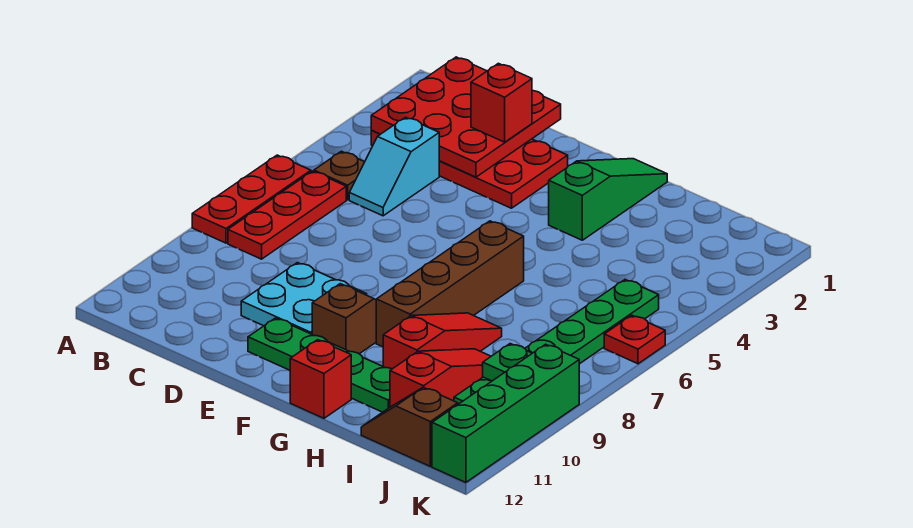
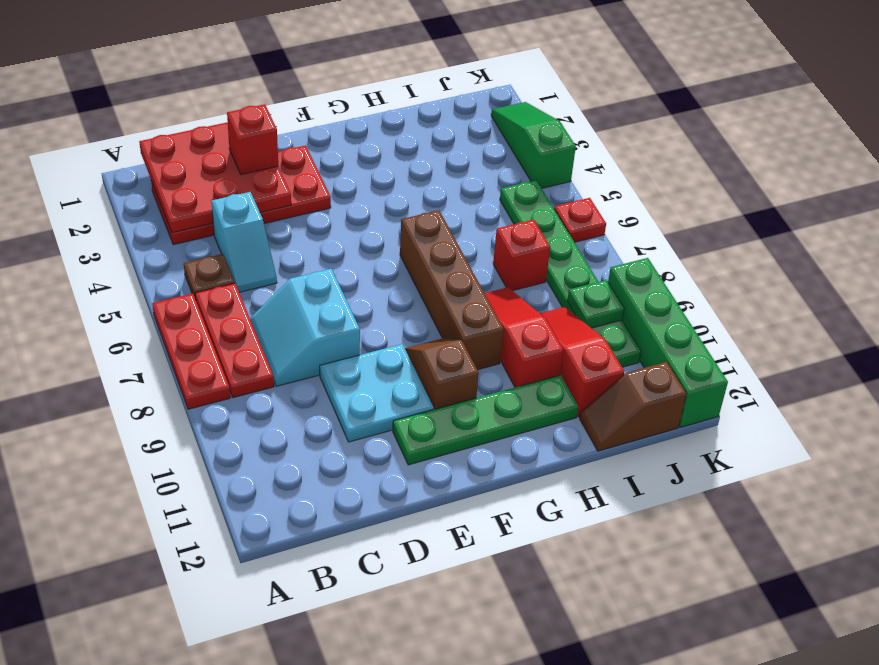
none -> cyan slope C7:D8 level 1 top D
green slope G1:G3 level 1 top 3 -> green slope K2:K4 level 1 top 4
red brick G12 level 1 -> red brick I7 level 1

